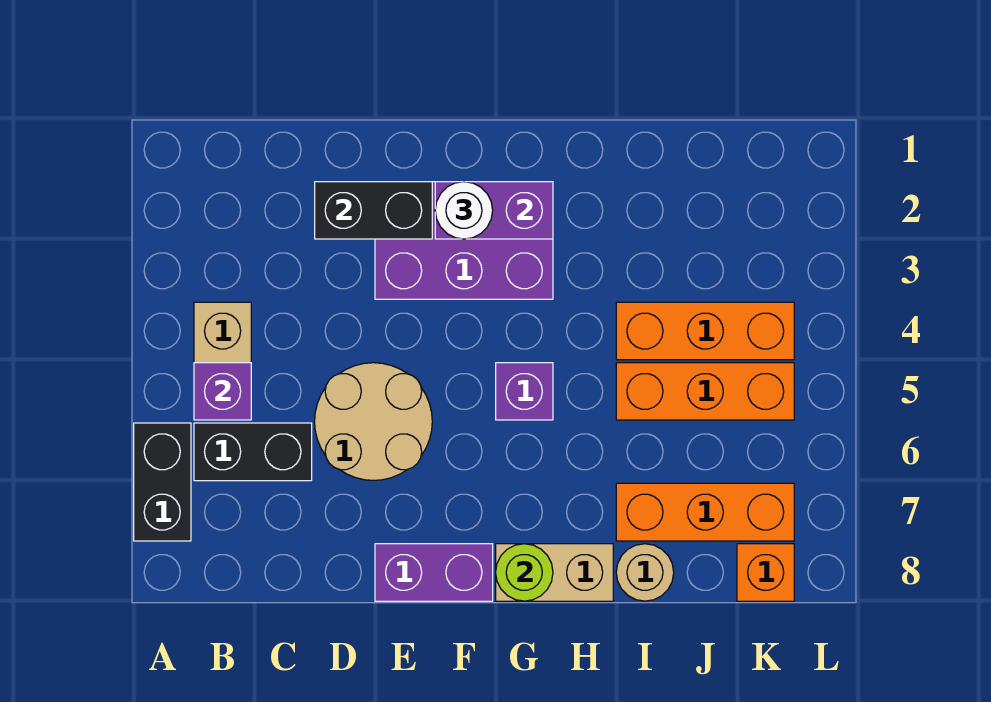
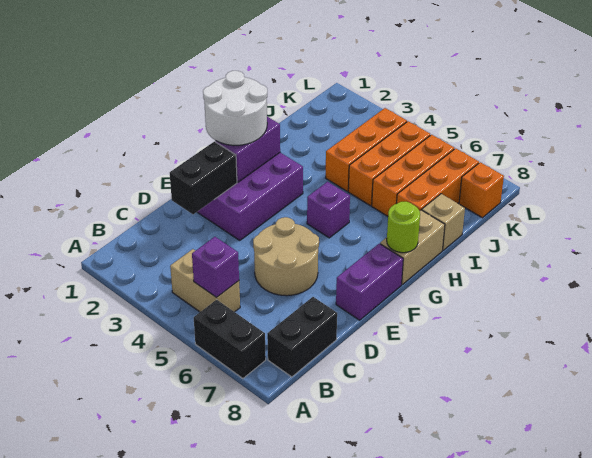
black brick B6:C6 level 1 -> black brick B8:C8 level 1
white round brick F2 level 3 -> white round brick F1:G2 level 3
none -> orange brick I6:K6 level 1
tan round brick I8 level 1 -> tan brick I8 level 1

